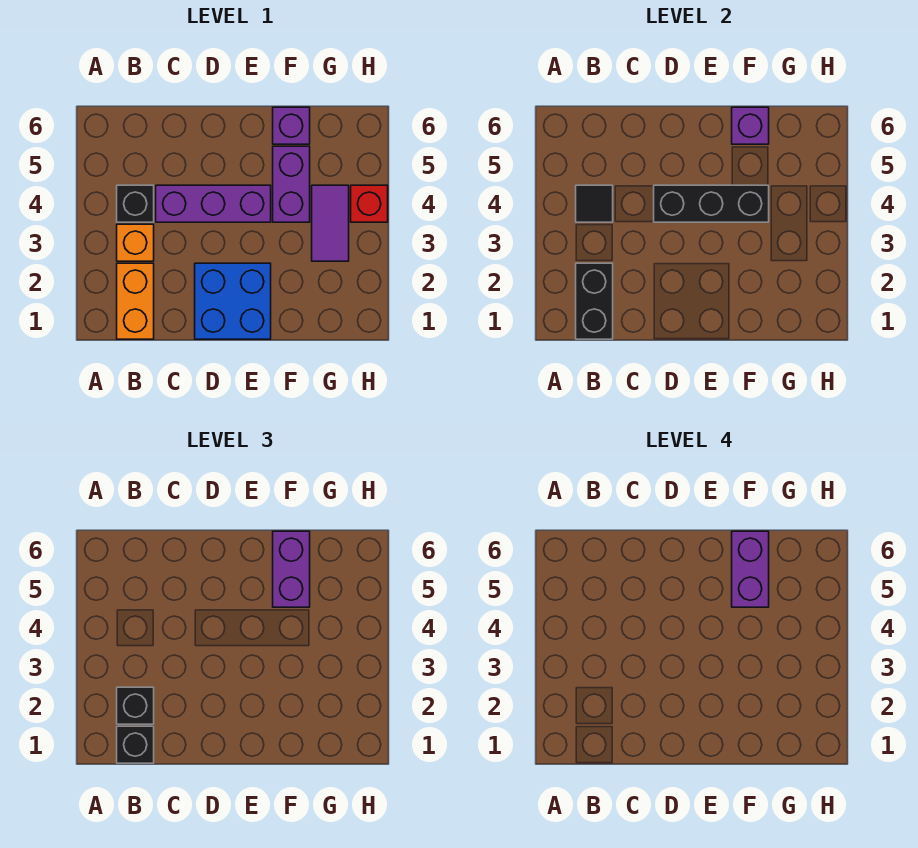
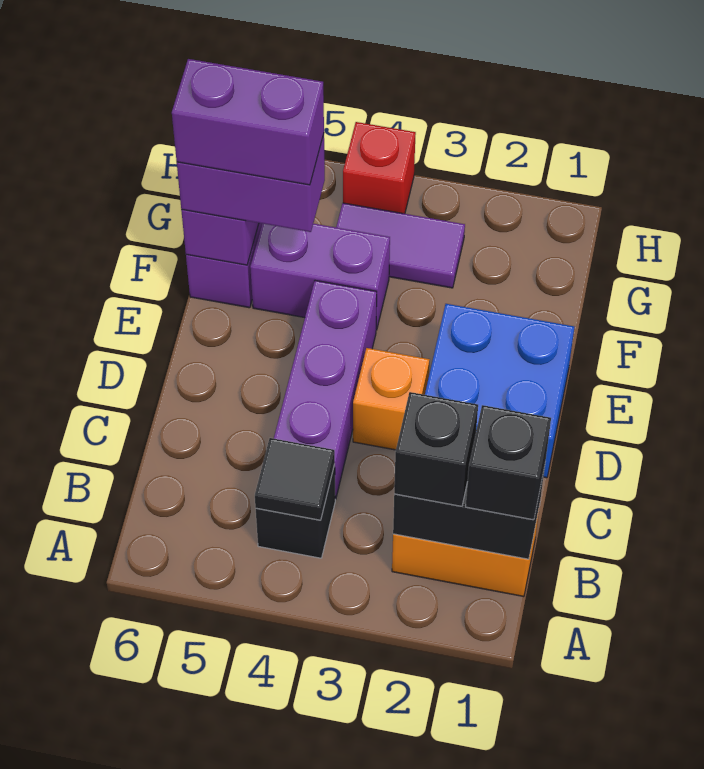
orange brick B3 level 1 -> orange brick D3 level 1
black brick D4:F4 level 2 -> none

